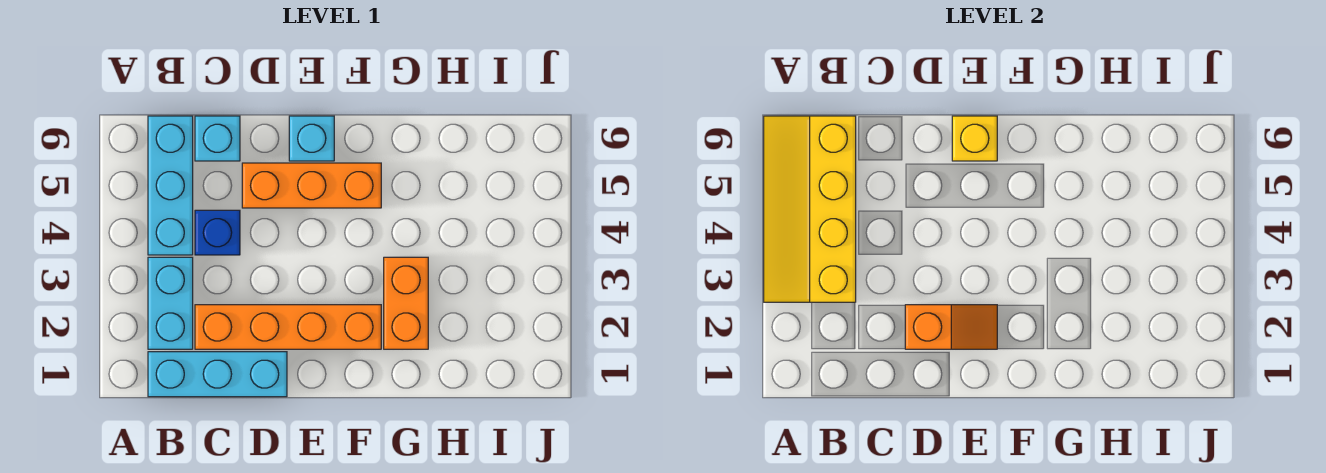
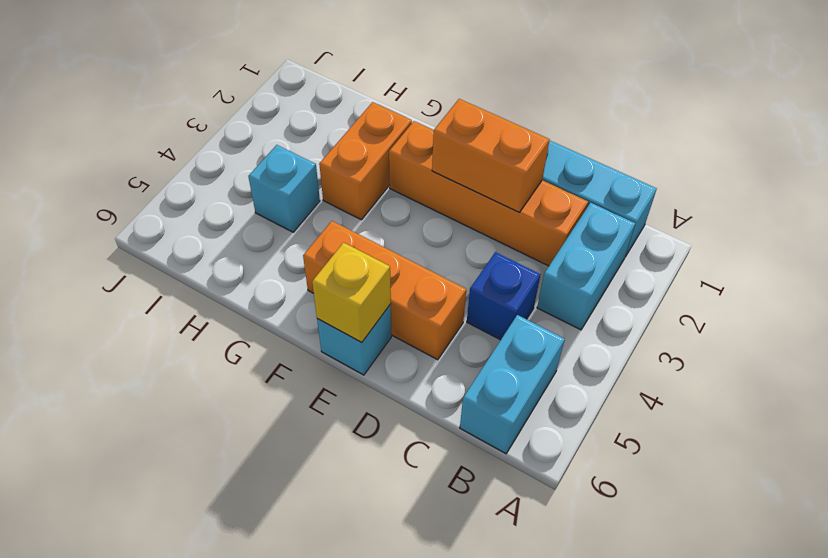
yellow slope A3:B6 level 2 top B -> none
cyan brick B4:B6 level 1 -> cyan brick B5:B6 level 1
cyan brick C6 level 1 -> cyan brick H4 level 1
orange slope D2:E2 level 2 top D -> orange brick D2:E2 level 2

